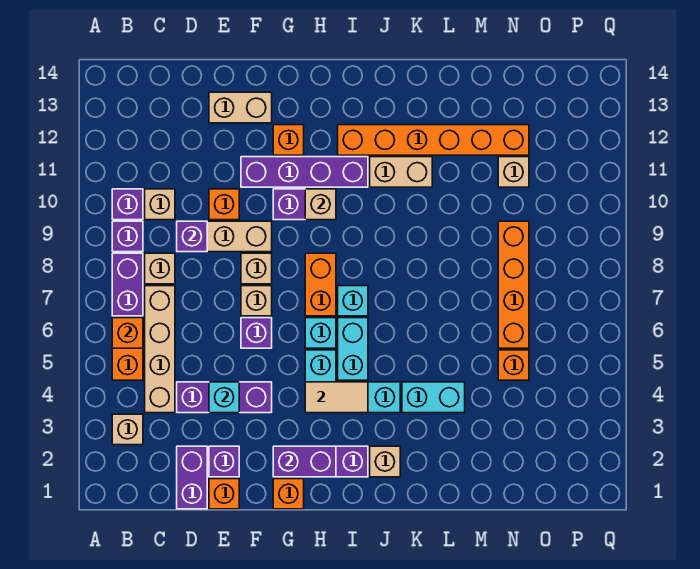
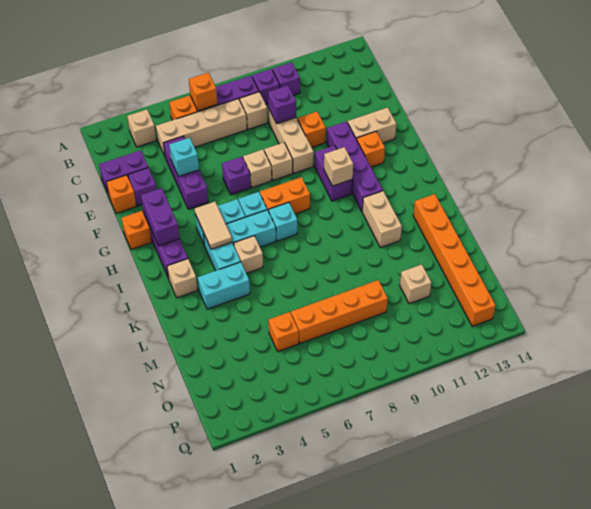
tan brick C10 level 1 -> tan brick J5 level 1
tan brick E13:F13 level 1 -> tan brick F12:F13 level 1
orange brick I12:N12 level 1 -> orange brick K13:P13 level 1
cyan brick K4:L4 level 1 -> cyan brick K3:K4 level 1

